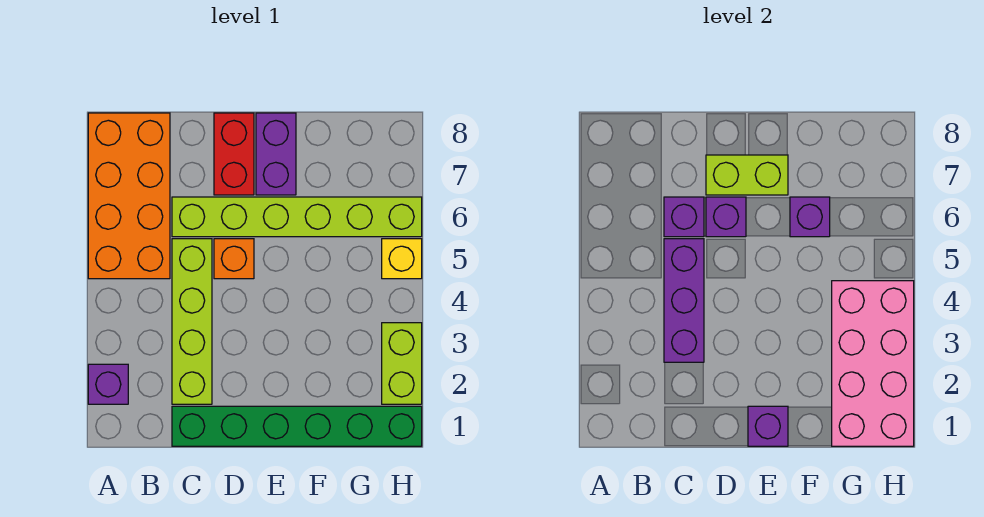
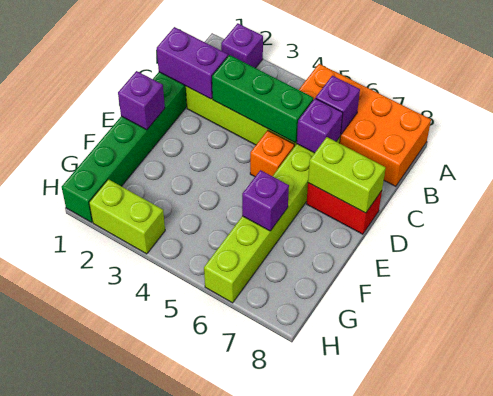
purple brick C3:C5 level 2 -> green brick C3:C5 level 2
purple brick D6 level 2 -> purple brick B6 level 2
lime brick D7:E7 level 2 -> lime brick D7:D8 level 2
purple brick E7:E8 level 1 -> purple brick C1:C2 level 2
pink brick G1:H4 level 2 -> none
yellow brick H5 level 1 -> none

